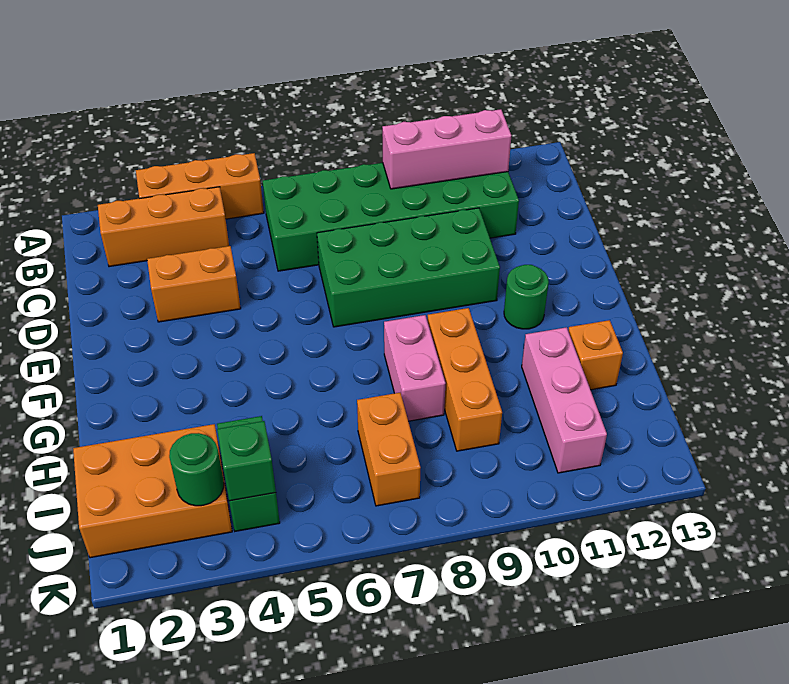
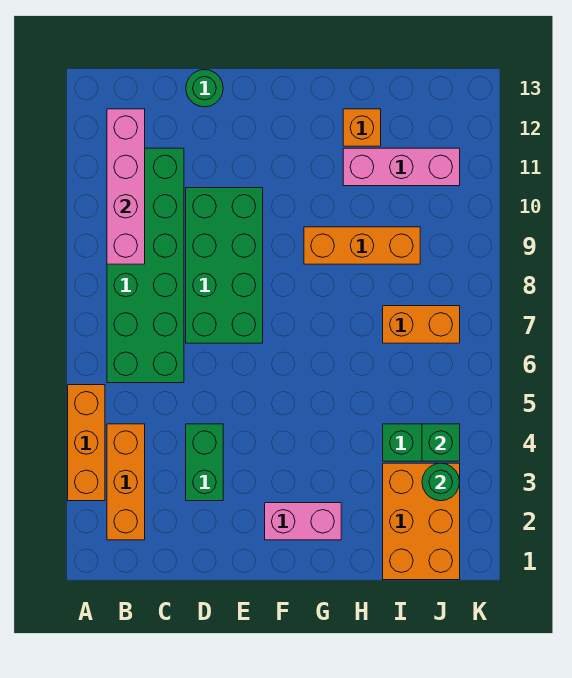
pink brick B9:B11 level 2 -> pink brick B9:B12 level 2
orange brick D3:D4 level 1 -> green brick D3:D4 level 1
green round brick F11 level 1 -> green round brick D13 level 1
pink brick G8:H8 level 1 -> pink brick F2:G2 level 1

